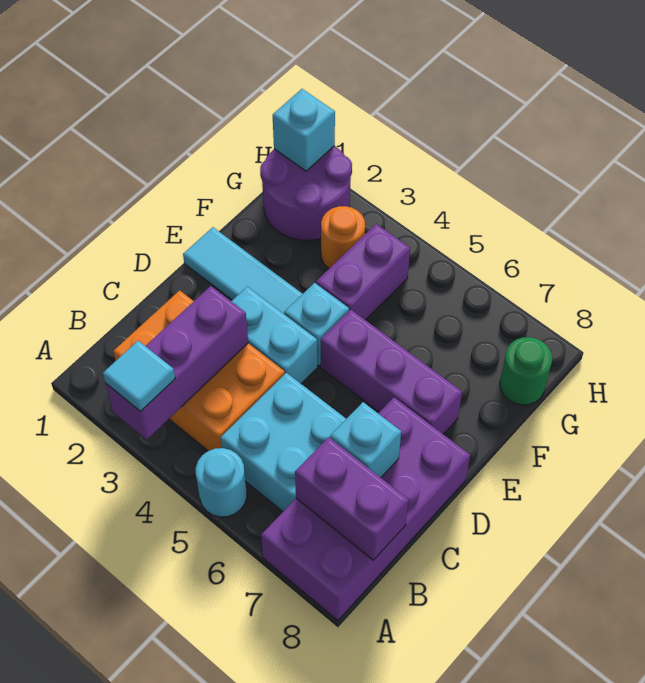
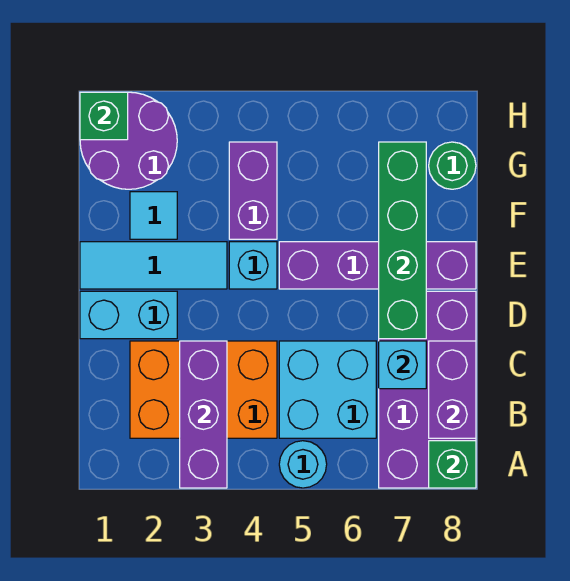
cyan tile A3 level 3 -> cyan tile F2 level 1
none -> green brick A8 level 2
purple brick B7:B8 level 2 -> purple brick B8:C8 level 2
cyan brick D3:D4 level 1 -> cyan brick D1:D2 level 1
none -> green brick D7:G7 level 2
purple brick E5:E7 level 1 -> purple brick E5:E8 level 1
orange round brick G3 level 1 -> none
cyan brick H1 level 2 -> green brick H1 level 2

